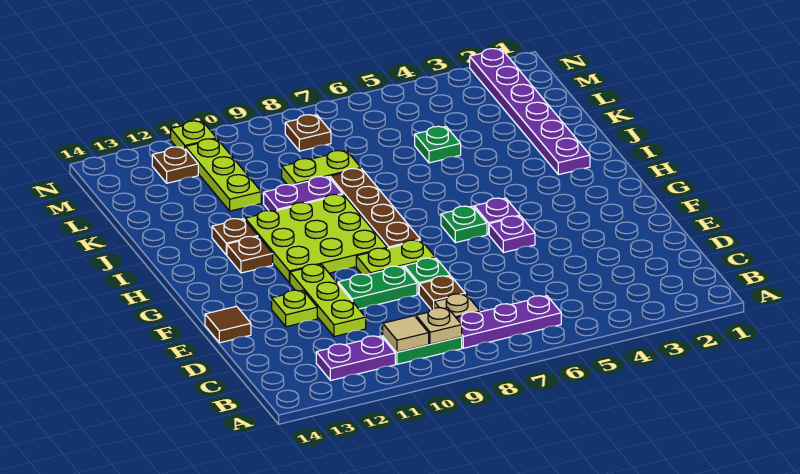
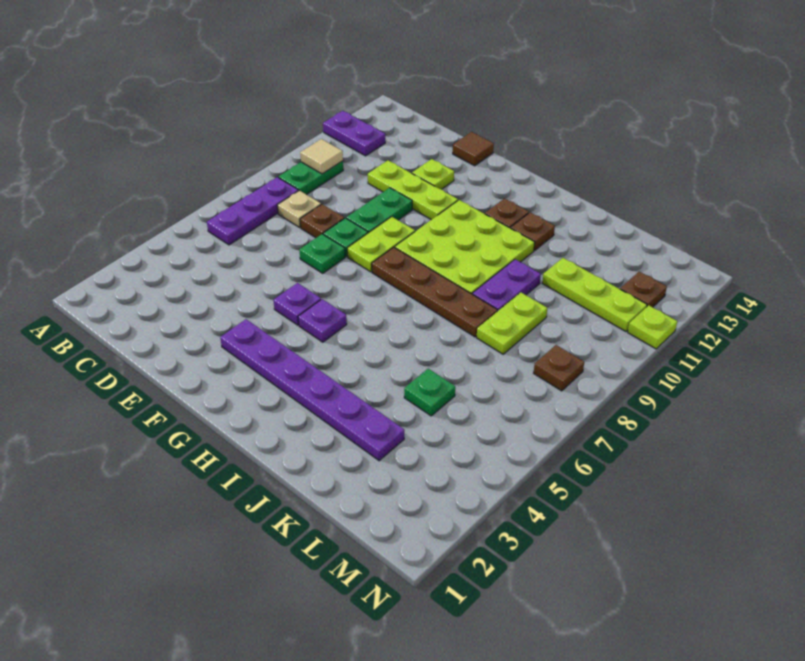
tan plate B9 level 2 -> none
purple plate B11:B12 level 1 -> purple plate A12:B12 level 1
green plate G6 level 1 -> green plate E7 level 1
purple plate I2:N2 level 1 -> purple plate F3:K3 level 1

